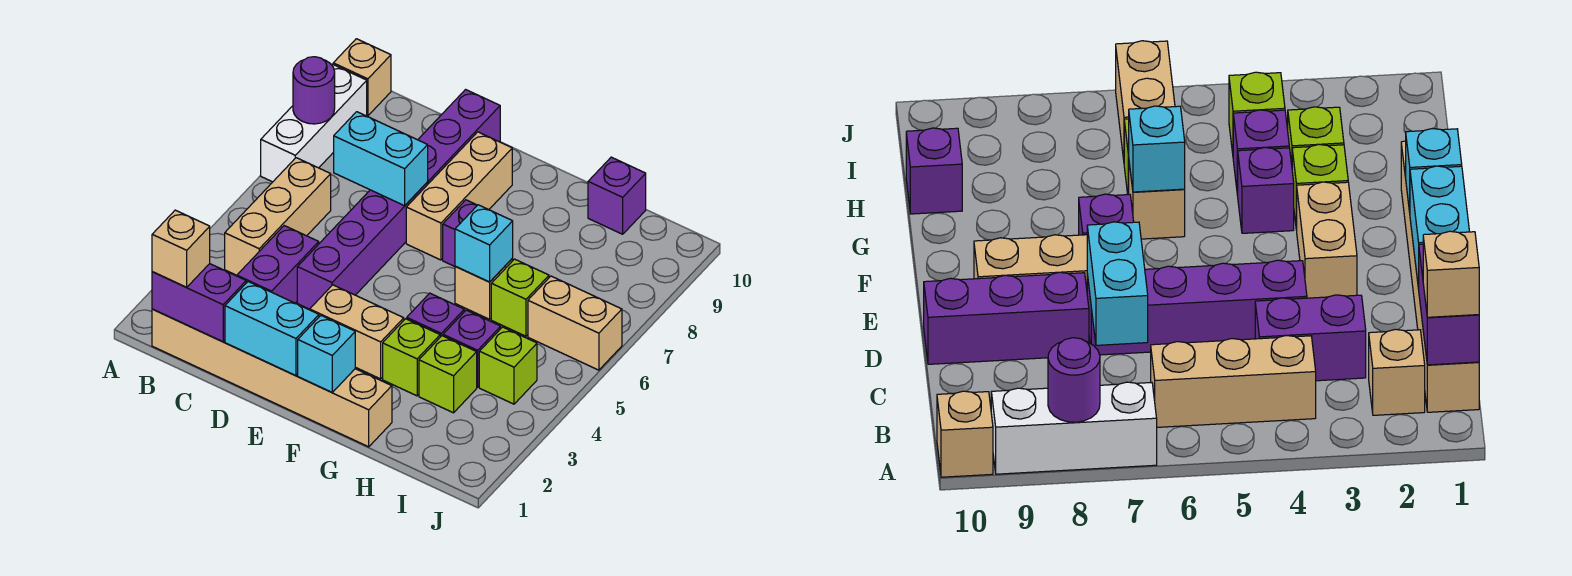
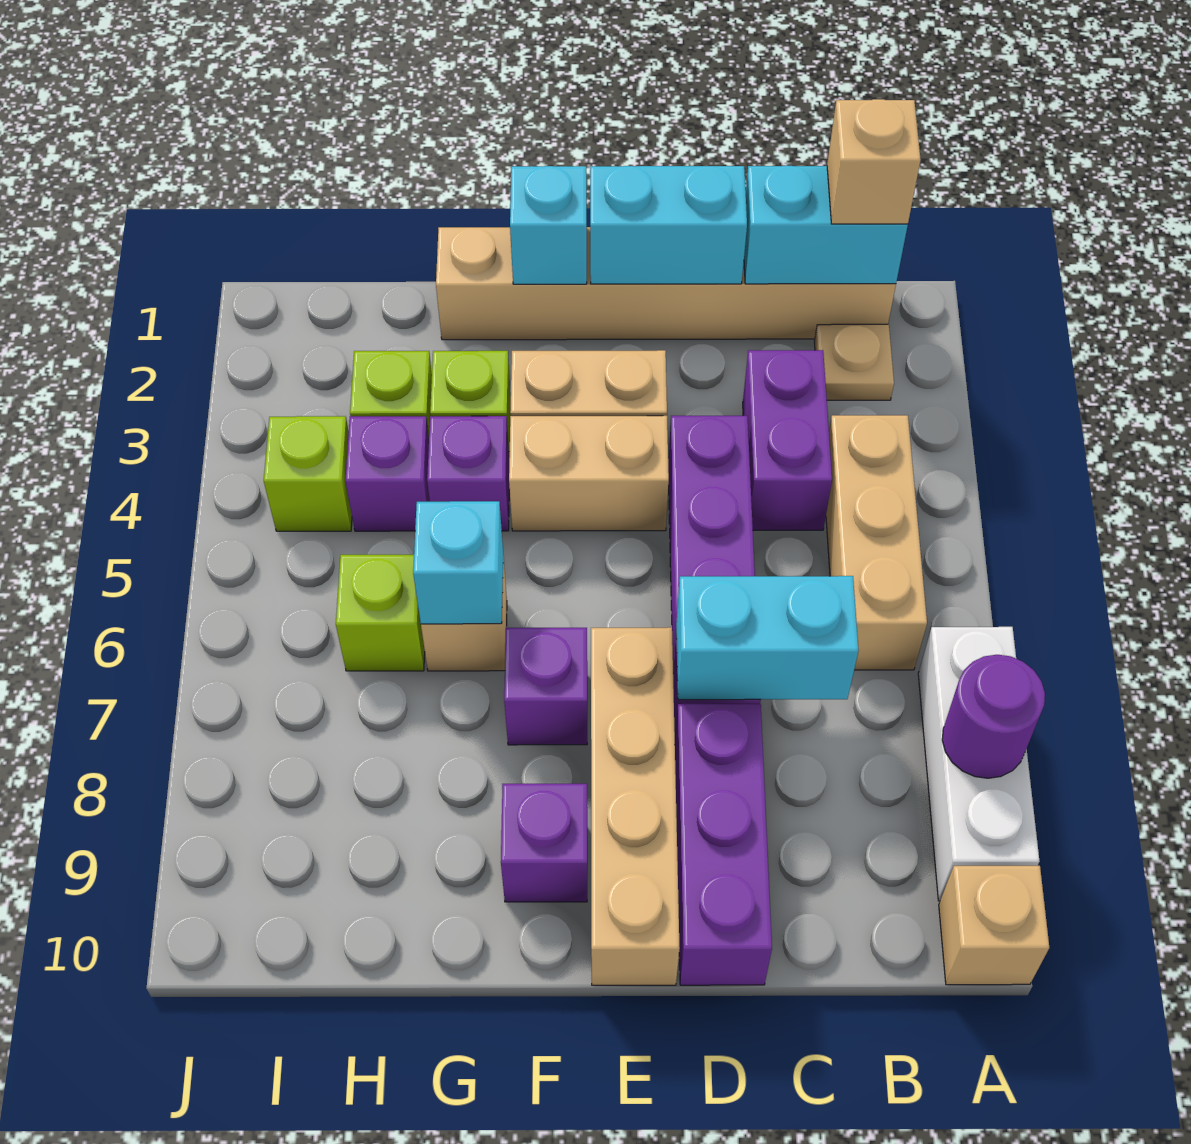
purple brick B1:C1 level 2 -> cyan brick B1:C1 level 2
tan brick B2 level 1 -> tan plate B2 level 1
tan brick E7:E9 level 1 -> tan brick E7:E10 level 1
purple brick H10 level 1 -> purple brick F9 level 1
tan brick I6:J6 level 1 -> tan brick E4:F4 level 1

